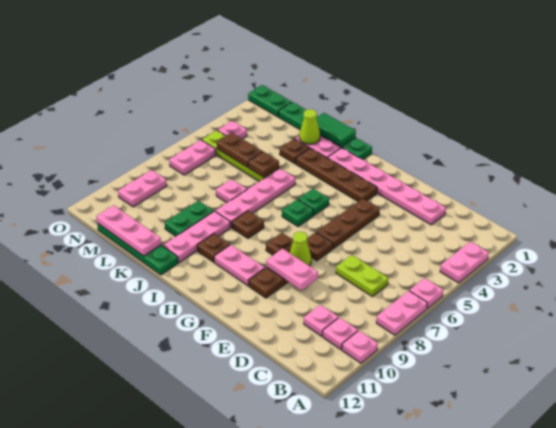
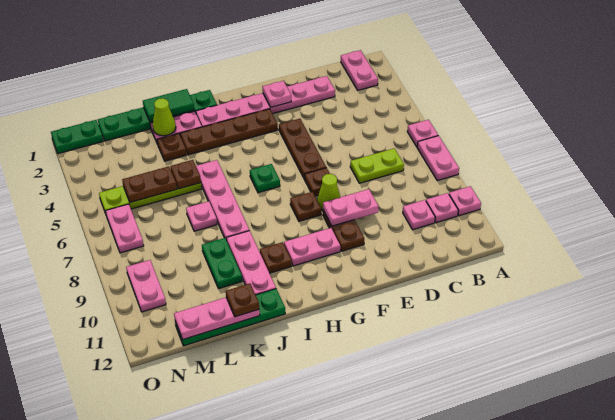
pink plate A3:A4 level 1 -> pink plate B1:B2 level 1
green plate H5 level 1 -> none
brown plate I8 level 1 -> brown plate K12 level 3
pink plate N4 level 1 -> pink plate F2 level 2

